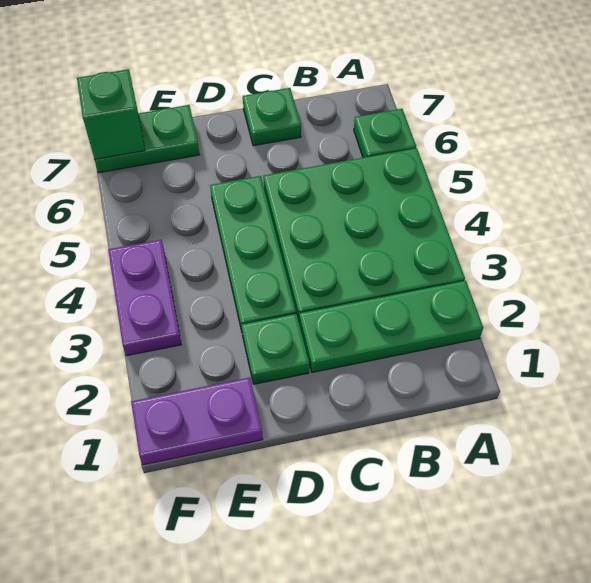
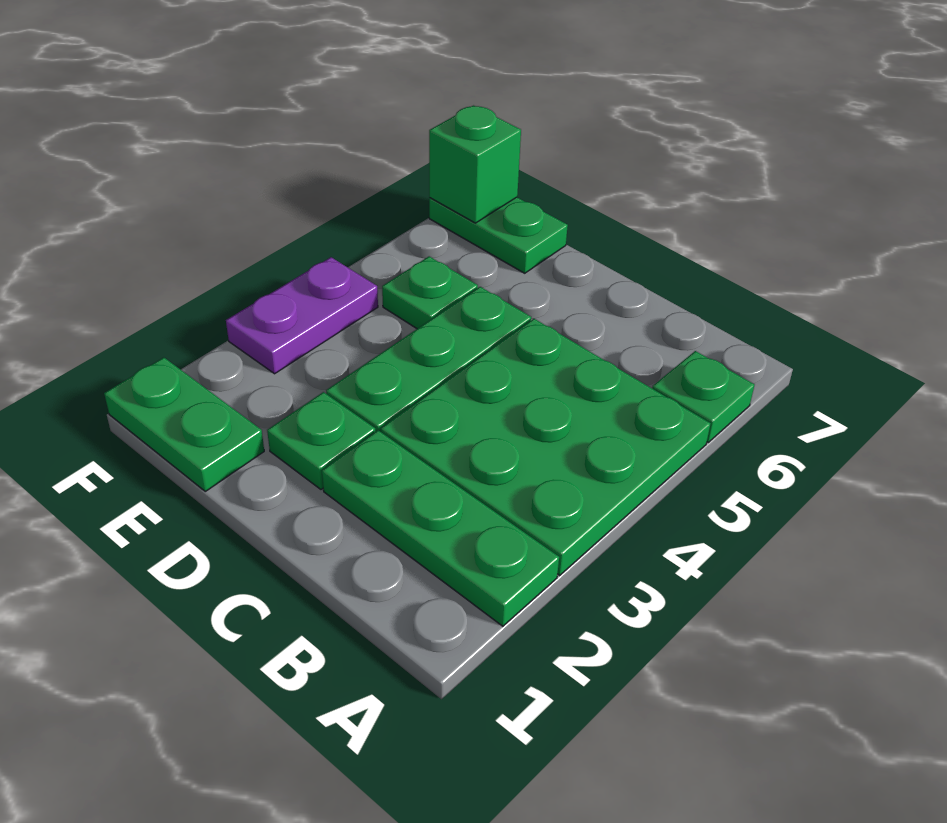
green plate C7 level 1 -> green plate E5 level 1
purple plate E1:F1 level 1 -> green plate E1:F1 level 1

